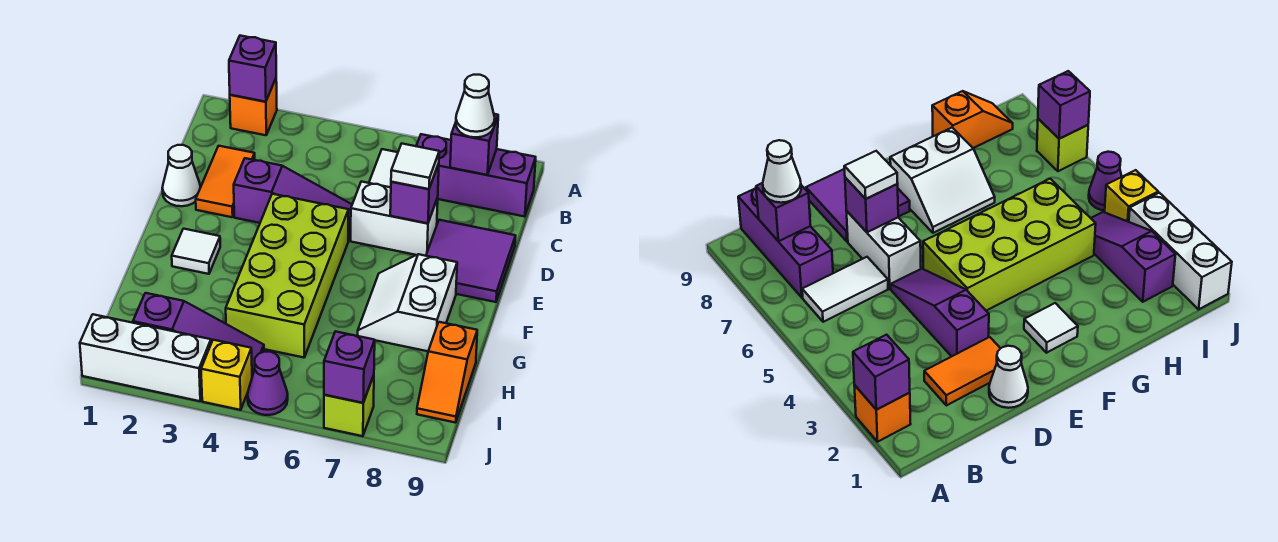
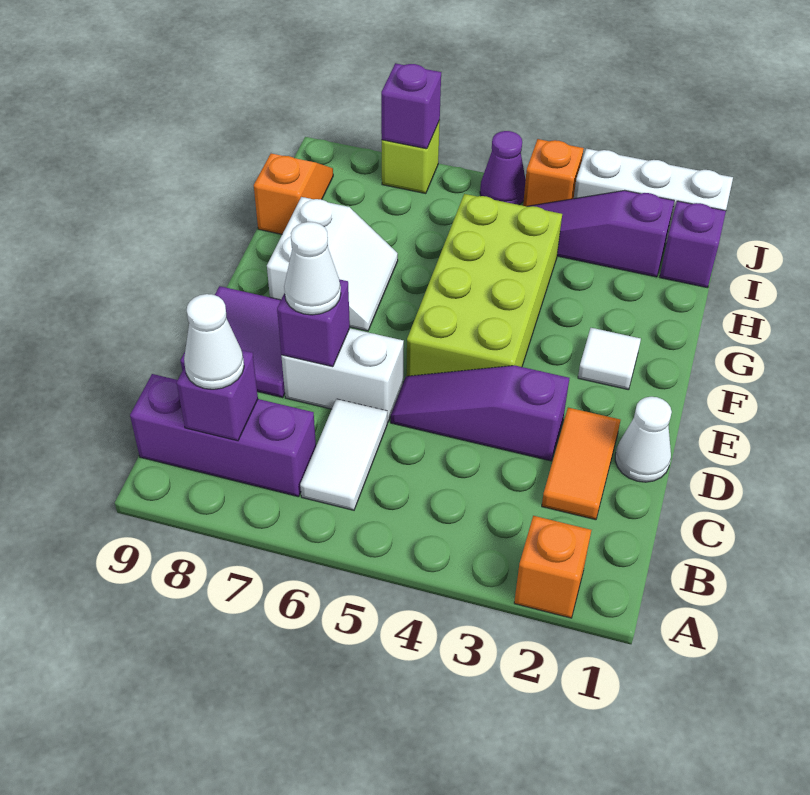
purple brick A2 level 2 -> purple brick I1 level 1
white tile D7 level 3 -> white cone D7 level 3
yellow brick J4 level 1 -> orange brick J4 level 1

